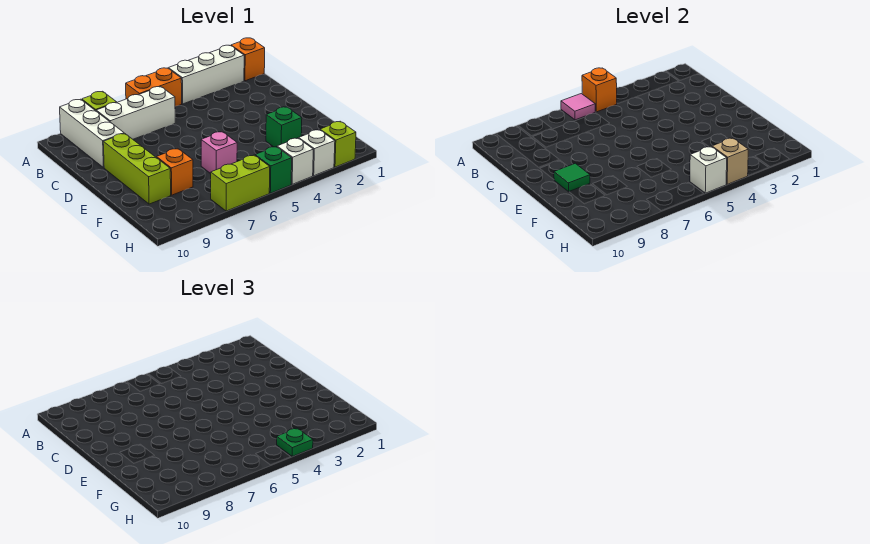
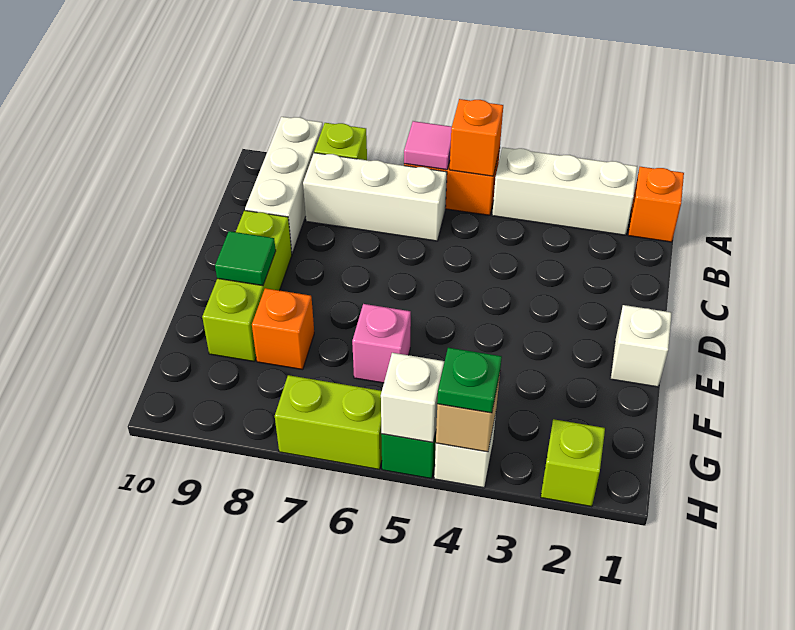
green brick F3 level 1 -> none
white brick H3 level 1 -> white brick E1 level 1

